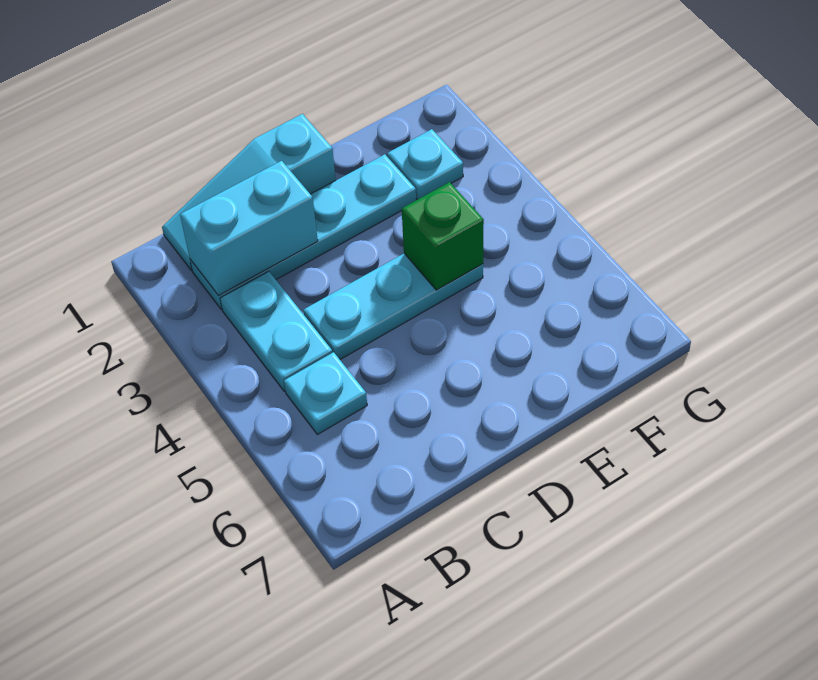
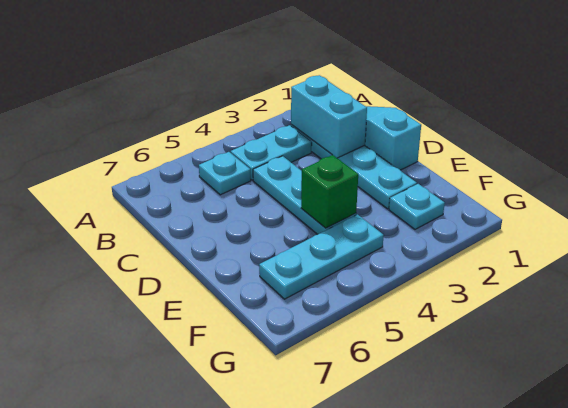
none -> cyan plate F4:F6 level 1

